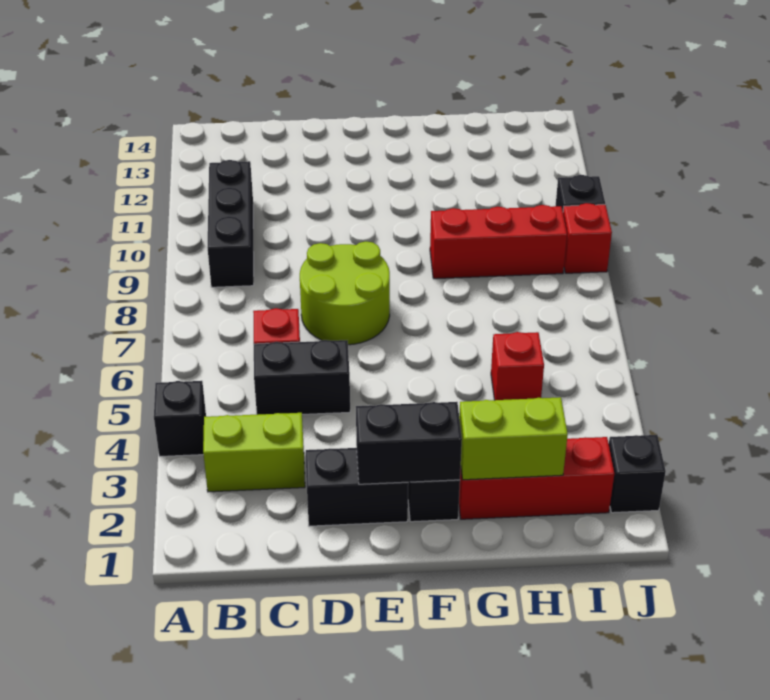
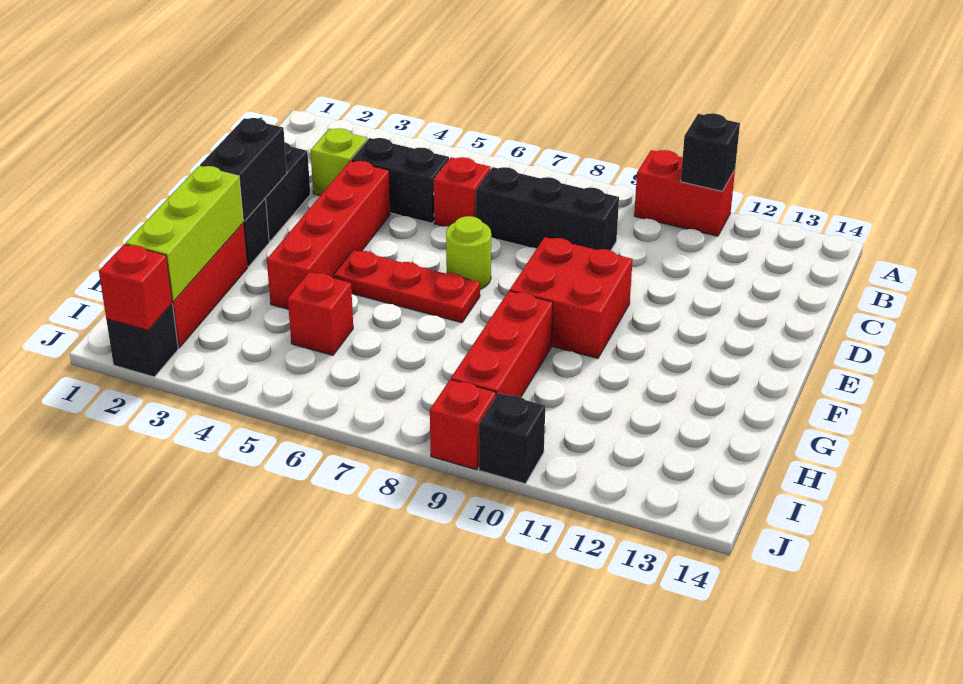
black brick A4 level 1 -> black brick A11 level 2
none -> red brick A10:A11 level 1
lime brick B3:C3 level 1 -> lime brick C3 level 1
black brick B9:B11 level 1 -> black brick C7:C9 level 1
black brick C5:D5 level 1 -> black brick C4:C5 level 1
none -> red brick D4:G4 level 1
lime round brick D7:E8 level 1 -> lime round brick E7 level 1
none -> red brick E9:F10 level 1
none -> red plate F5:F7 level 1
lime brick G2:H2 level 2 -> lime brick G2:I2 level 2
none -> red brick J2 level 2

